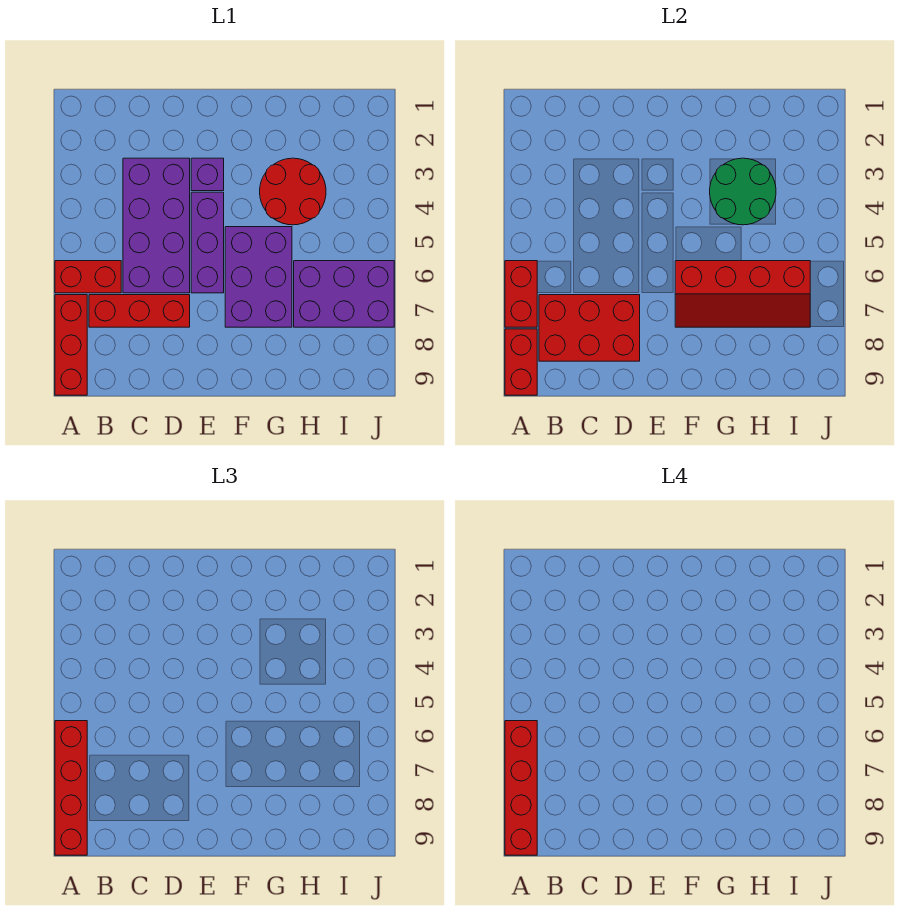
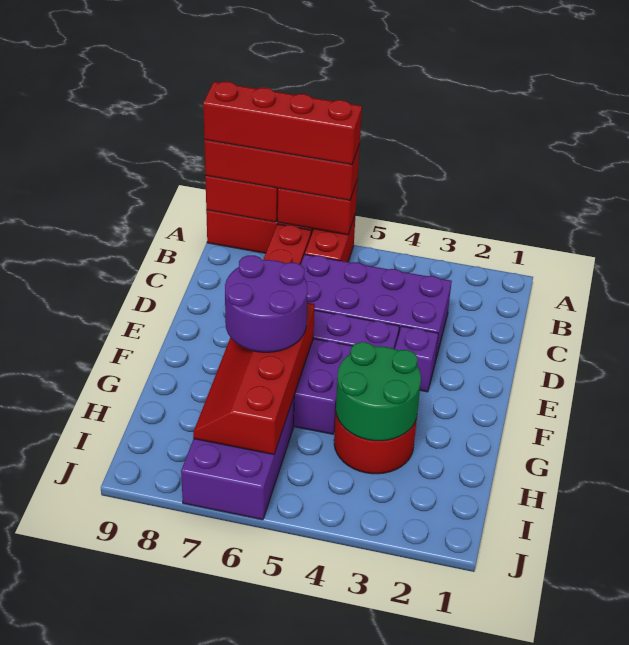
red brick B7:D8 level 2 -> none
none -> purple round brick F6:G7 level 3

